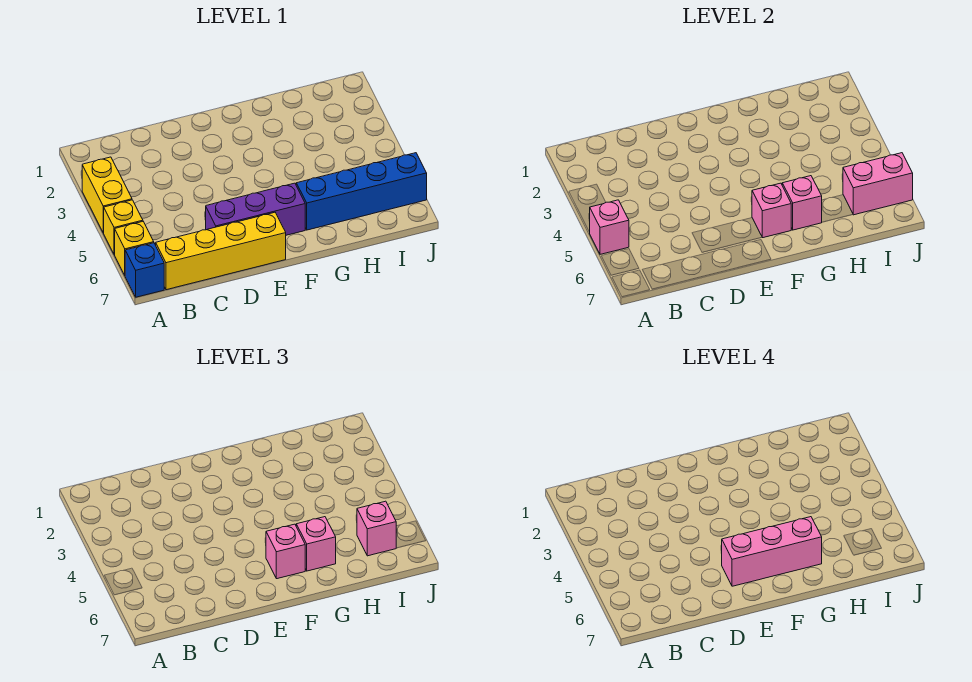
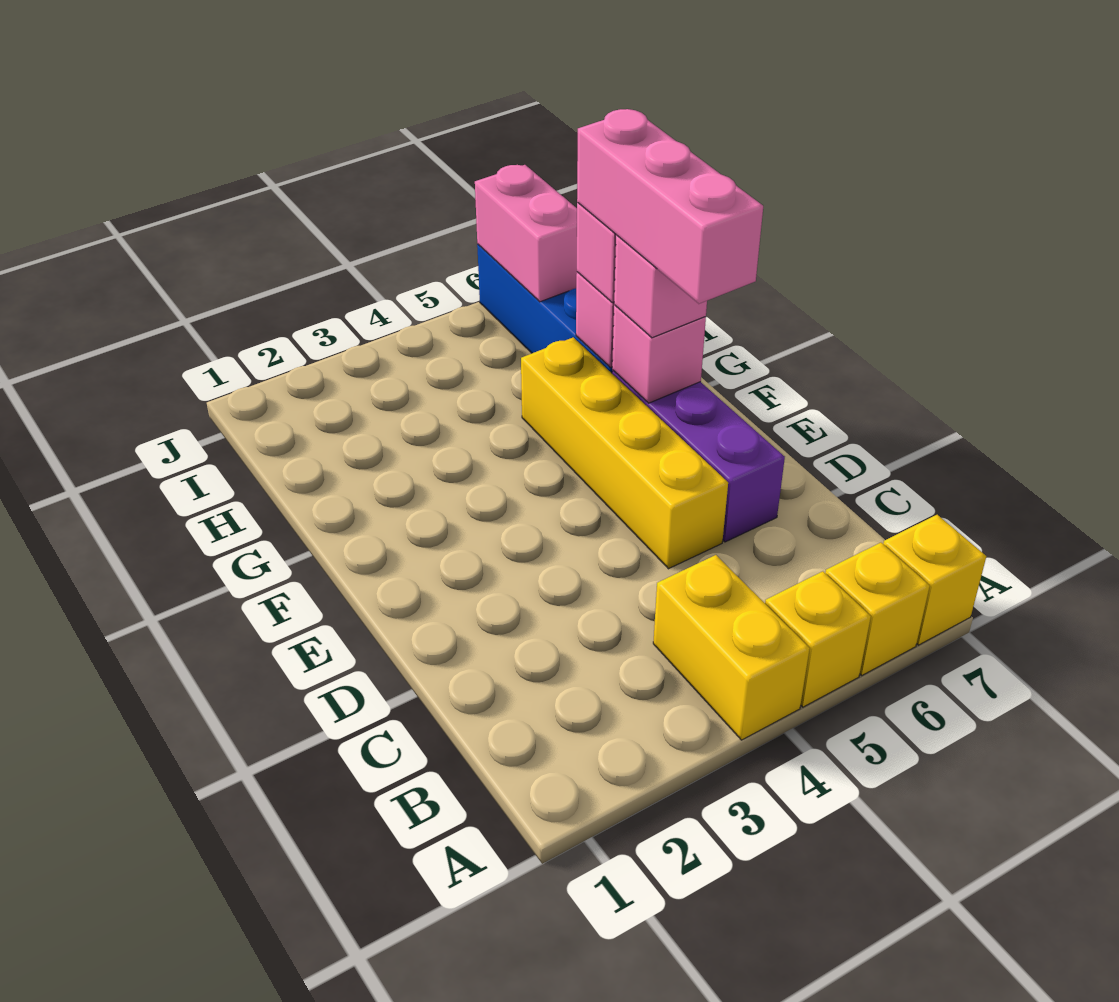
yellow brick A3:A4 level 1 -> yellow brick A4:B4 level 1
pink brick A5 level 2 -> none
blue brick A7 level 1 -> yellow brick A7 level 1
yellow brick B7:E7 level 1 -> yellow brick D5:G5 level 1
pink brick I6 level 3 -> none

